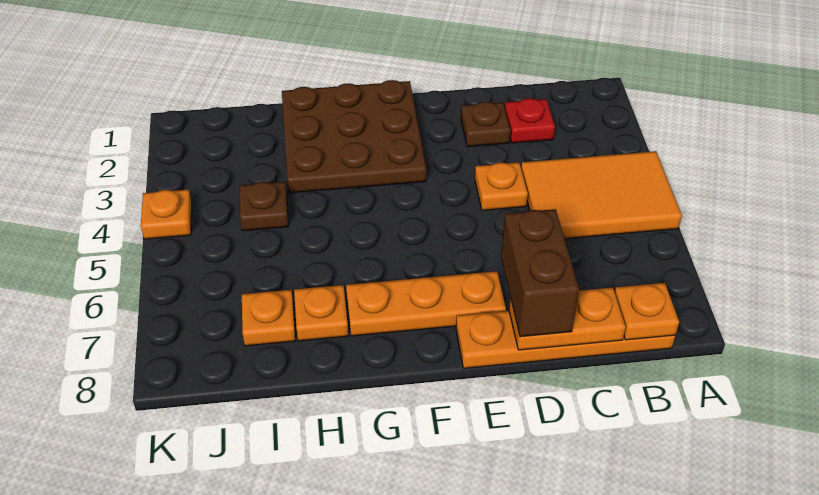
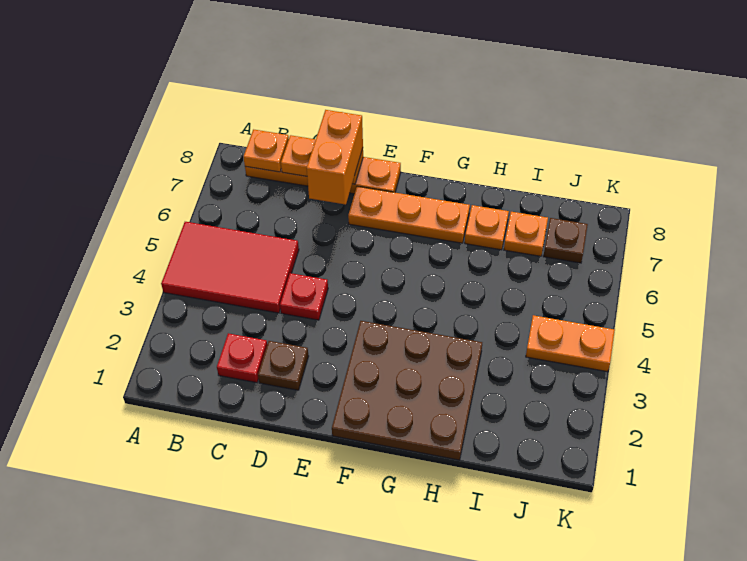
orange tile A4:C5 level 1 -> red tile A4:C5 level 1
orange plate D4 level 1 -> red plate D4 level 1
brown brick D7:D8 level 3 -> orange brick D7:D8 level 3
brown plate I4 level 1 -> brown plate J7 level 1
orange plate K4 level 1 -> orange plate J4:K4 level 1

